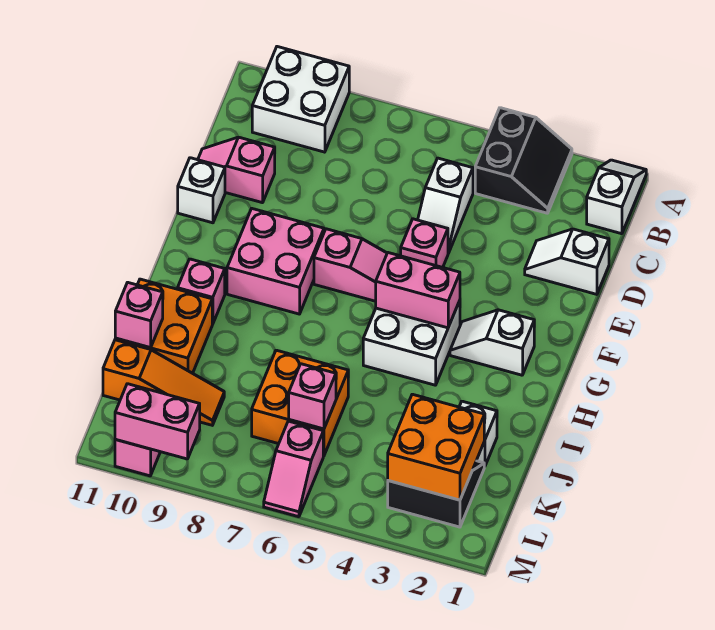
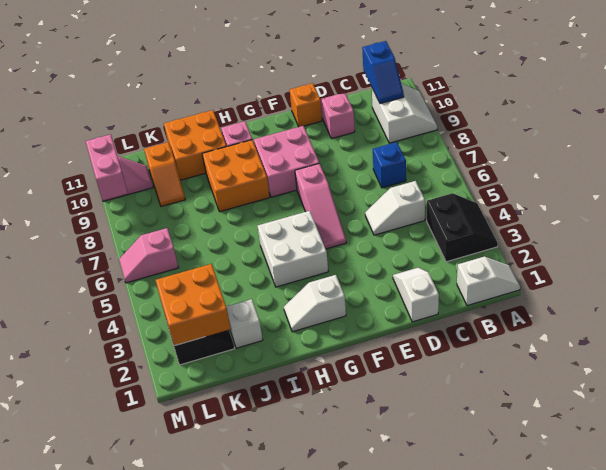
black slope A3:B4 level 1 top 4 -> black slope A3:B4 level 1 top B
white brick A9:B10 level 1 -> white slope A9:B10 level 1 top B
none -> blue slope B10:B11 level 2 top 11
none -> blue brick C7 level 1
pink brick E5 level 1 -> none
white brick E11 level 1 -> orange brick E11 level 1
white slope G2:G3 level 1 top 2 -> white slope G2:H2 level 1 top G
pink brick G4:G5 level 2 -> none
orange brick J6:K7 level 1 -> orange brick H8:I9 level 1
pink brick J11 level 2 -> none
pink brick K6 level 2 -> none
orange slope K9:K11 level 1 top 11 -> orange slope K9:K10 level 1 top 10

